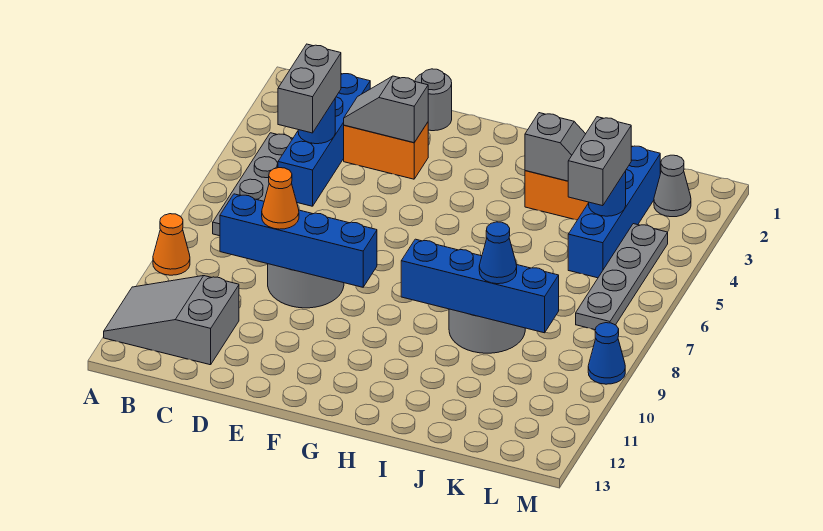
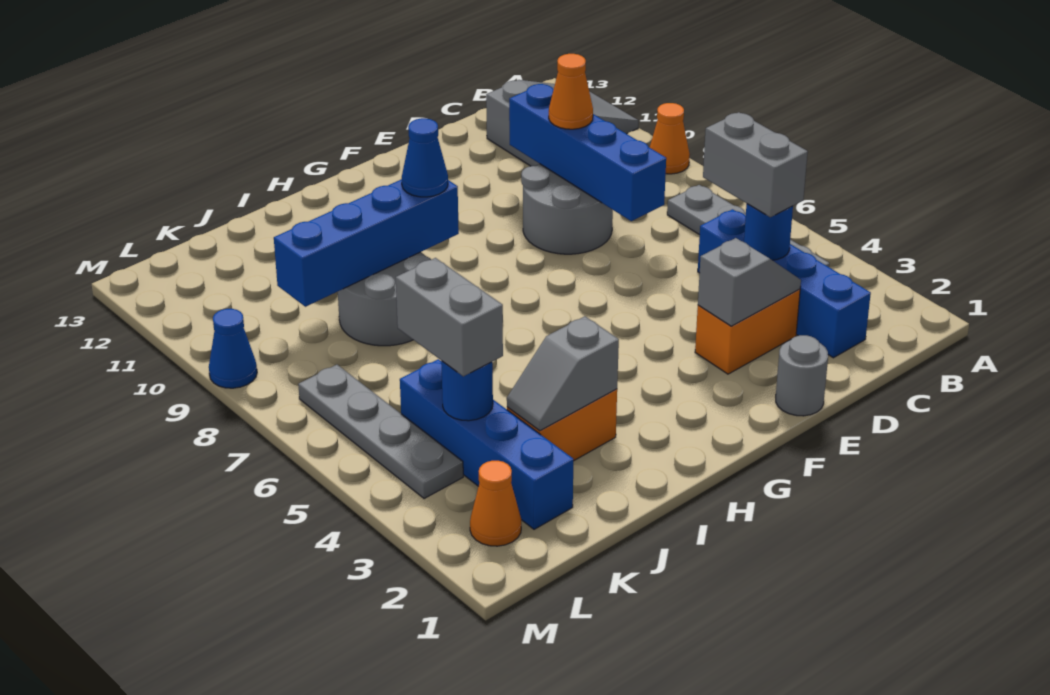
blue brick C9:F9 level 2 -> blue brick D7:D10 level 2
blue cone J9 level 3 -> blue cone H9 level 3
grey cone L2 level 1 -> orange cone L2 level 1

